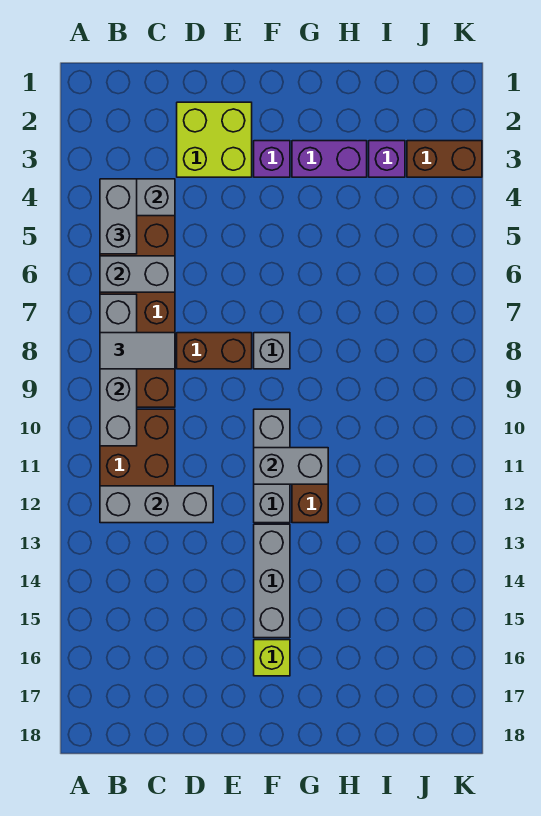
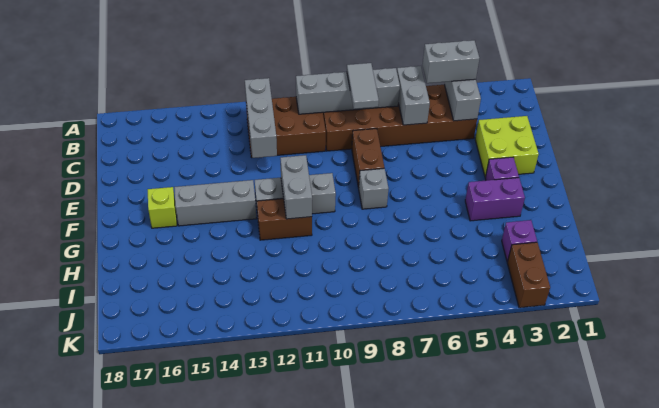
purple brick G3:H3 level 1 -> purple brick G3:G4 level 1

